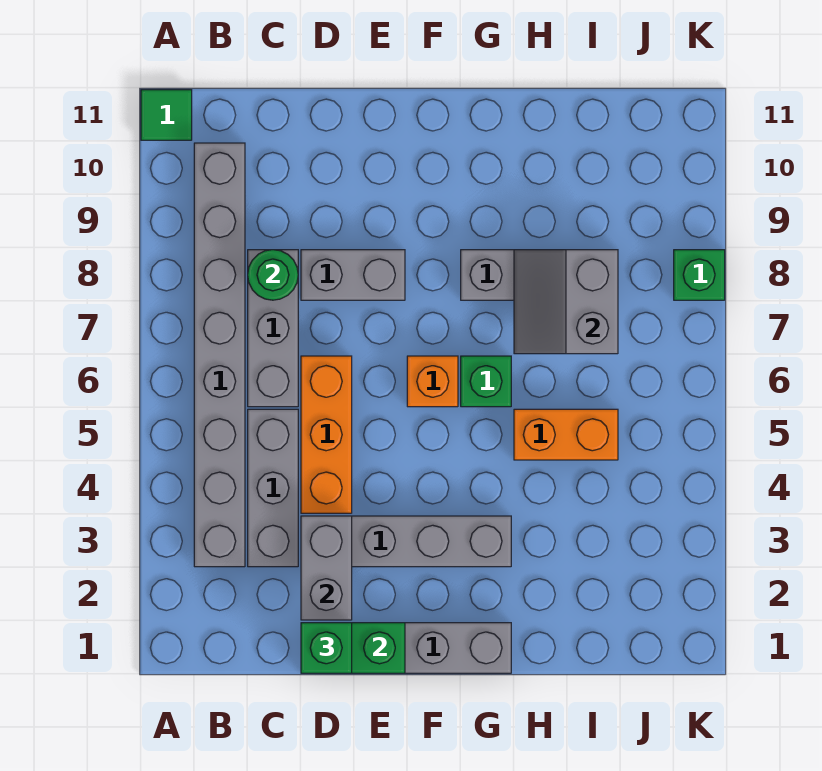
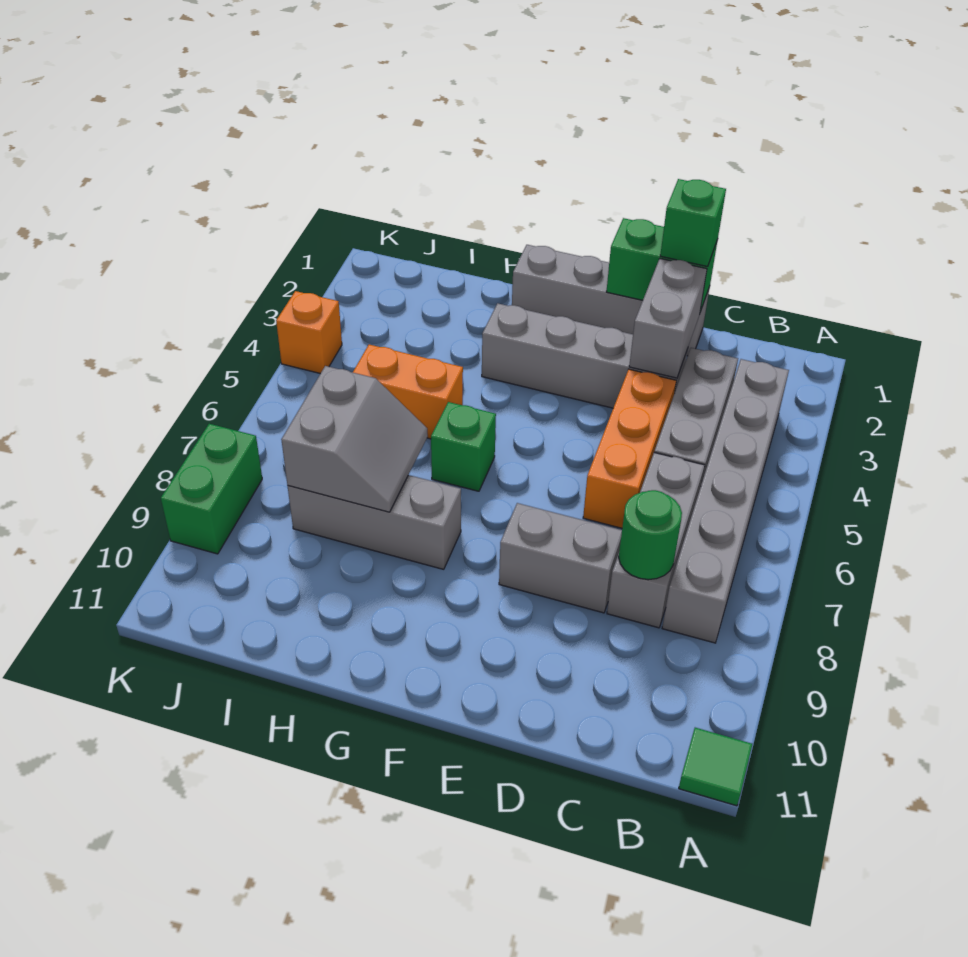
grey brick B3:B10 level 1 -> grey brick B3:B8 level 1
orange brick F6 level 1 -> orange brick K4 level 1
green brick K8 level 1 -> green brick K8:K9 level 1

